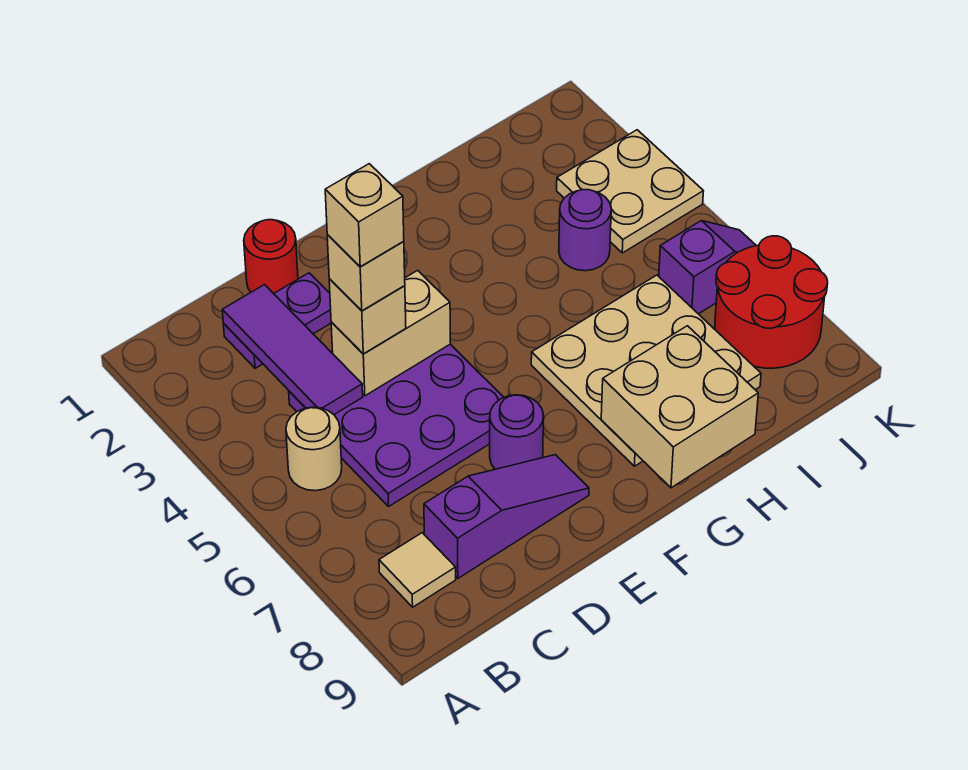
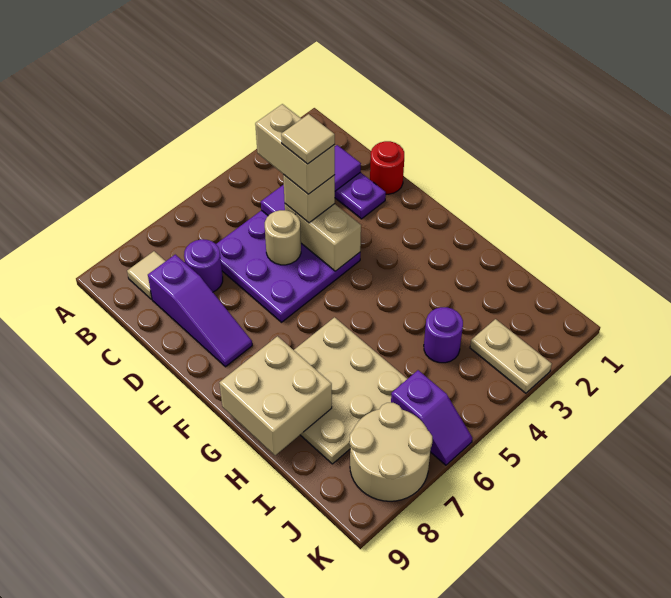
tan round brick B5 level 1 -> tan round brick D5 level 2
tan brick D4 level 4 -> tan brick C4:D4 level 4
tan brick D4 level 5 -> tan tile D4 level 5
purple round brick E7 level 1 -> purple round brick C7 level 1
tan plate J3:K4 level 1 -> tan plate J3:K3 level 1
red round brick J7:K8 level 1 -> tan round brick J7:K8 level 1

